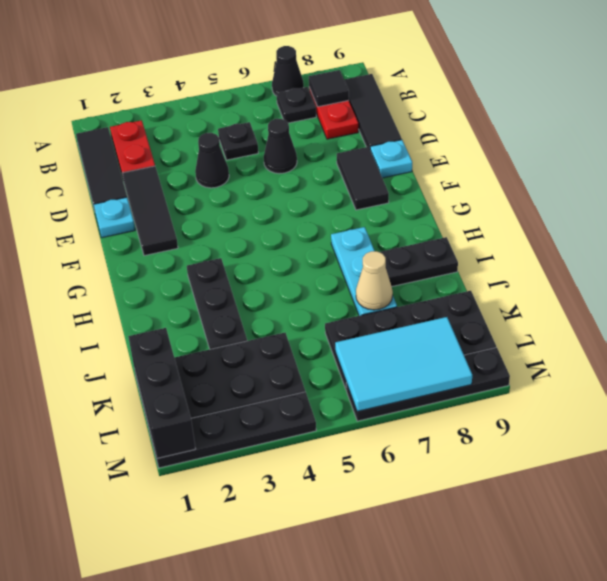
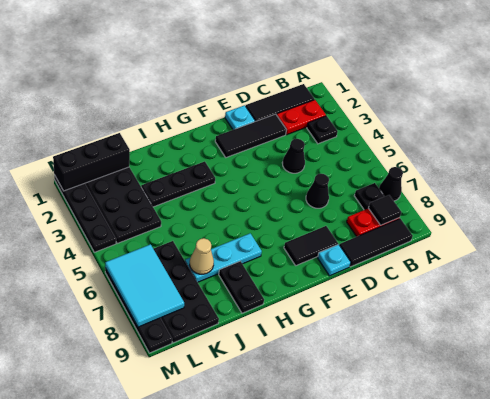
black plate C5 level 1 -> black plate B3 level 1

